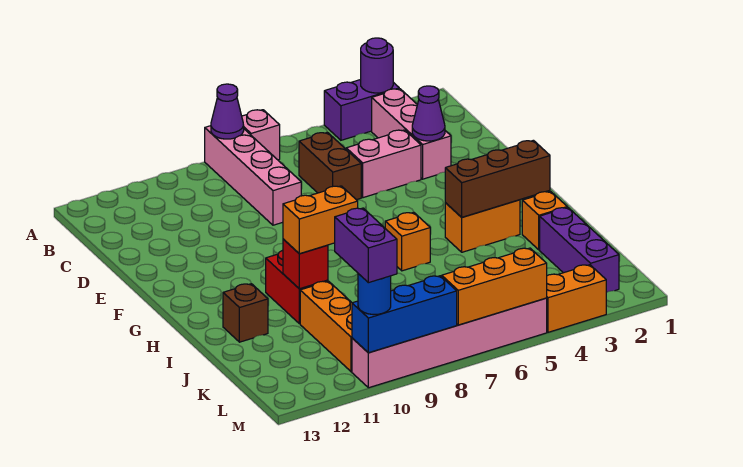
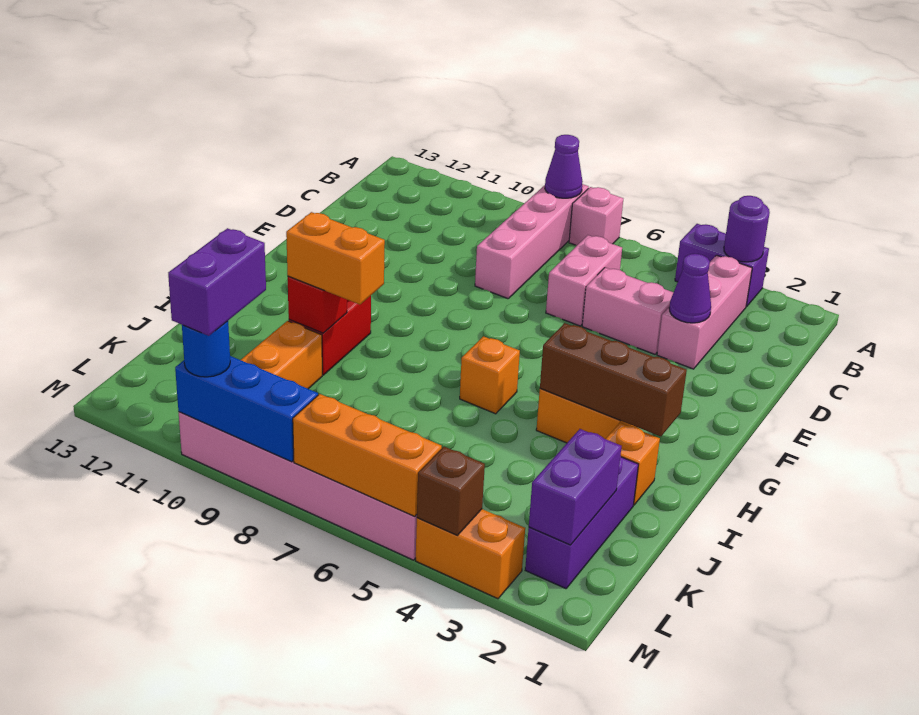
brown brick C6:D6 level 1 -> pink brick C6:D6 level 1
brown brick I12 level 1 -> brown brick M4 level 2
none -> purple brick K2:L2 level 2

